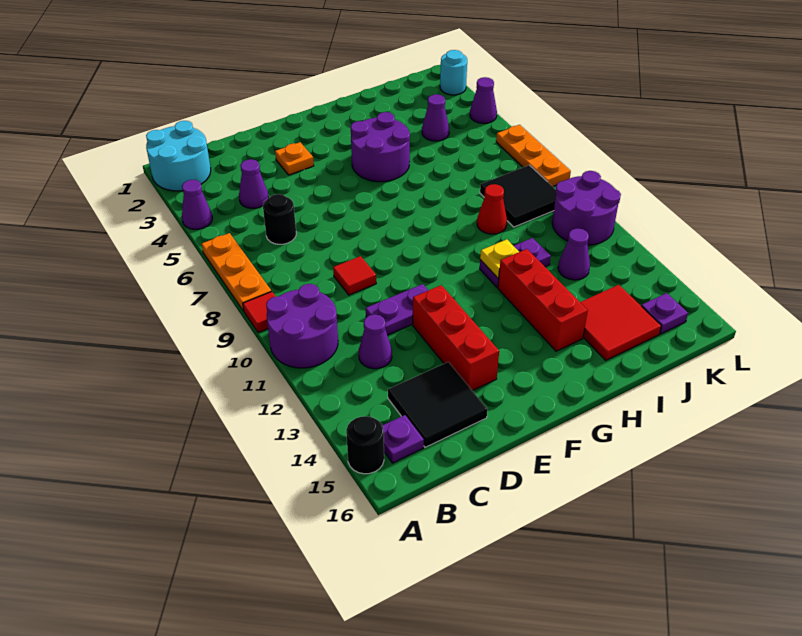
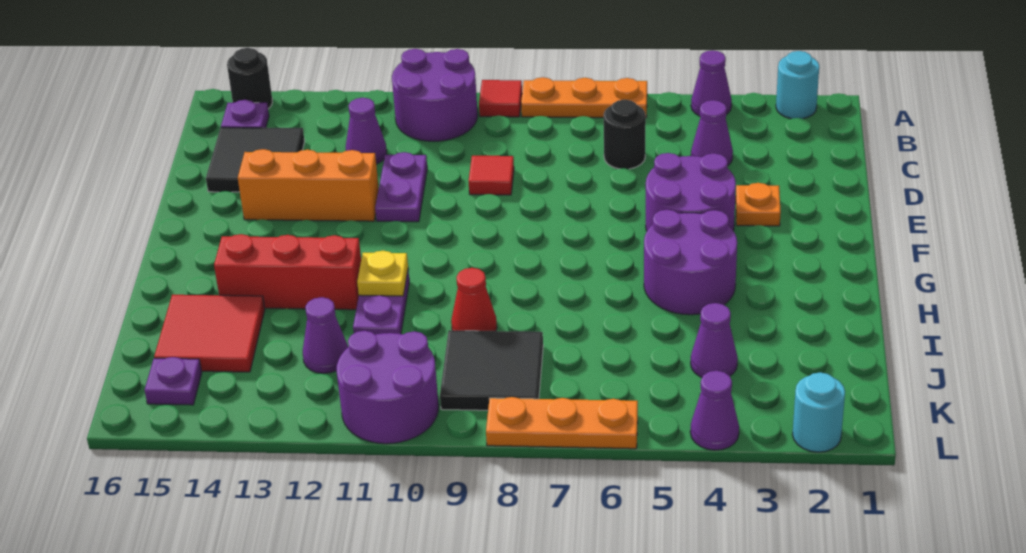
cyan round brick A1:B2 level 1 -> cyan round brick A2 level 1
none -> purple round brick E4:F5 level 1
red brick E12:E14 level 1 -> orange brick E12:E14 level 1

